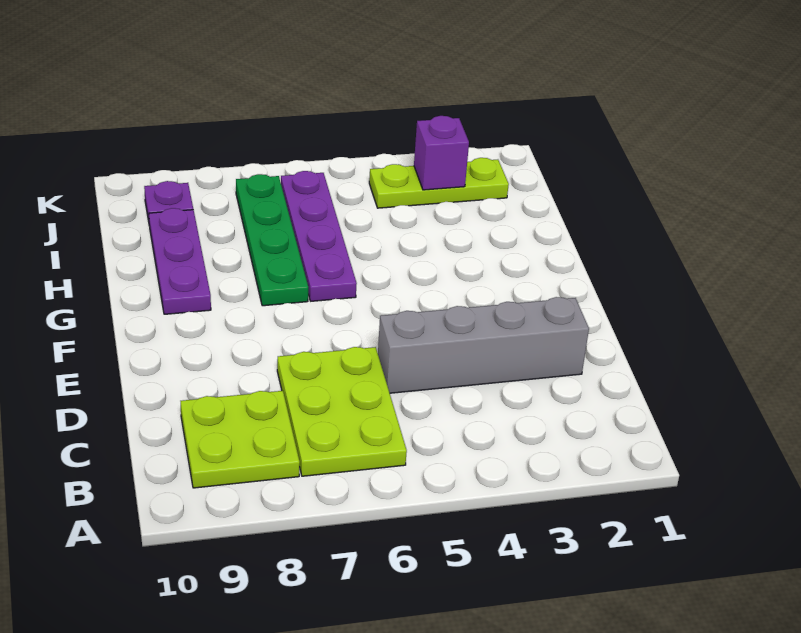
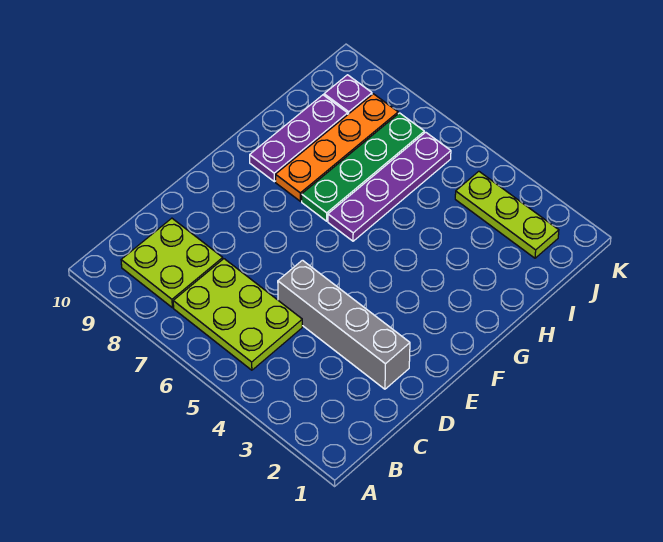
lime plate B6:D7 level 1 -> lime plate B5:C7 level 1
none -> orange plate G8:J8 level 1
purple brick J3 level 2 -> none

